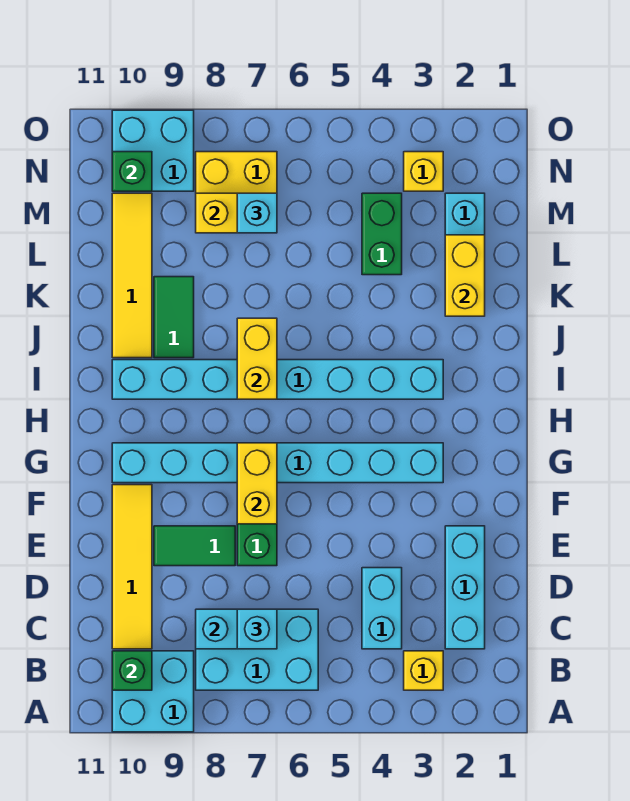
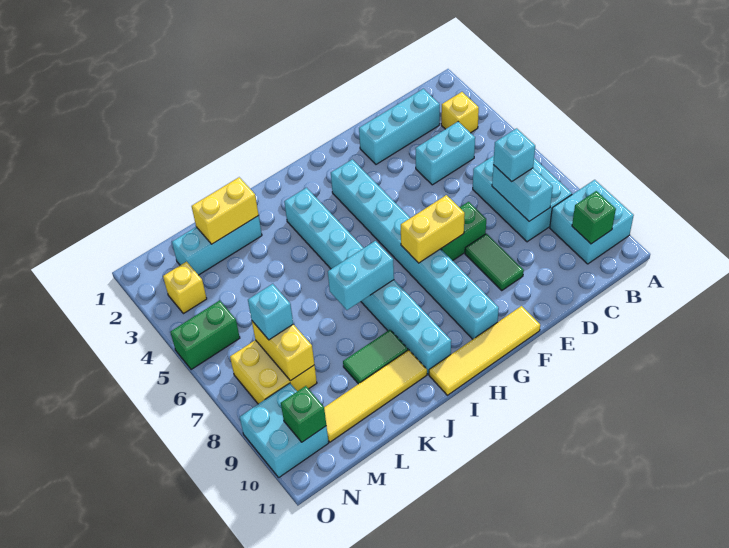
yellow tile C10:F10 level 1 -> yellow tile F11:I11 level 1
yellow brick I7:J7 level 2 -> cyan brick I7:J7 level 2
green brick L4:M4 level 1 -> green brick N5:O5 level 1

